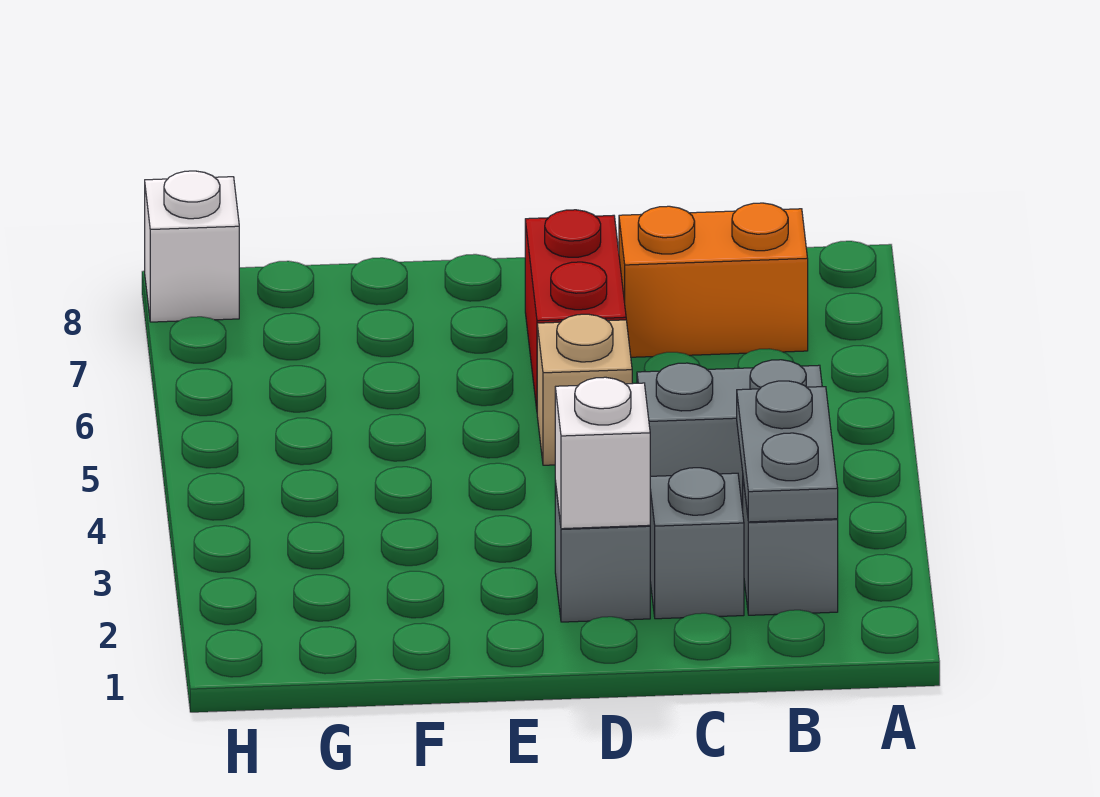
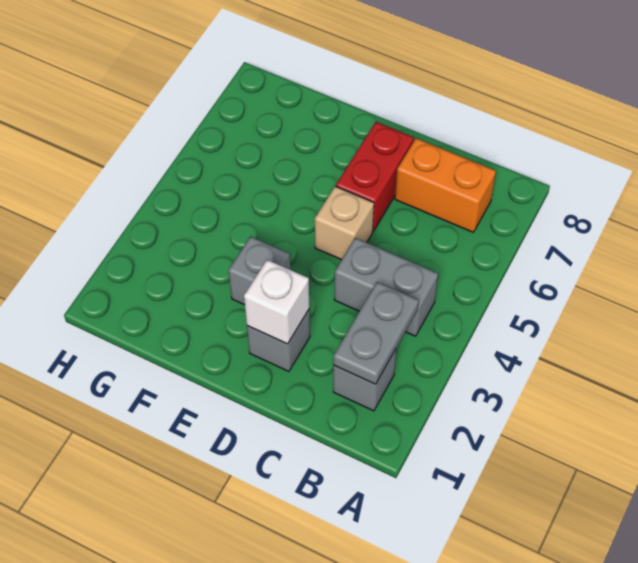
grey brick C2 level 1 -> grey brick E3 level 1
white brick H8 level 1 -> none

